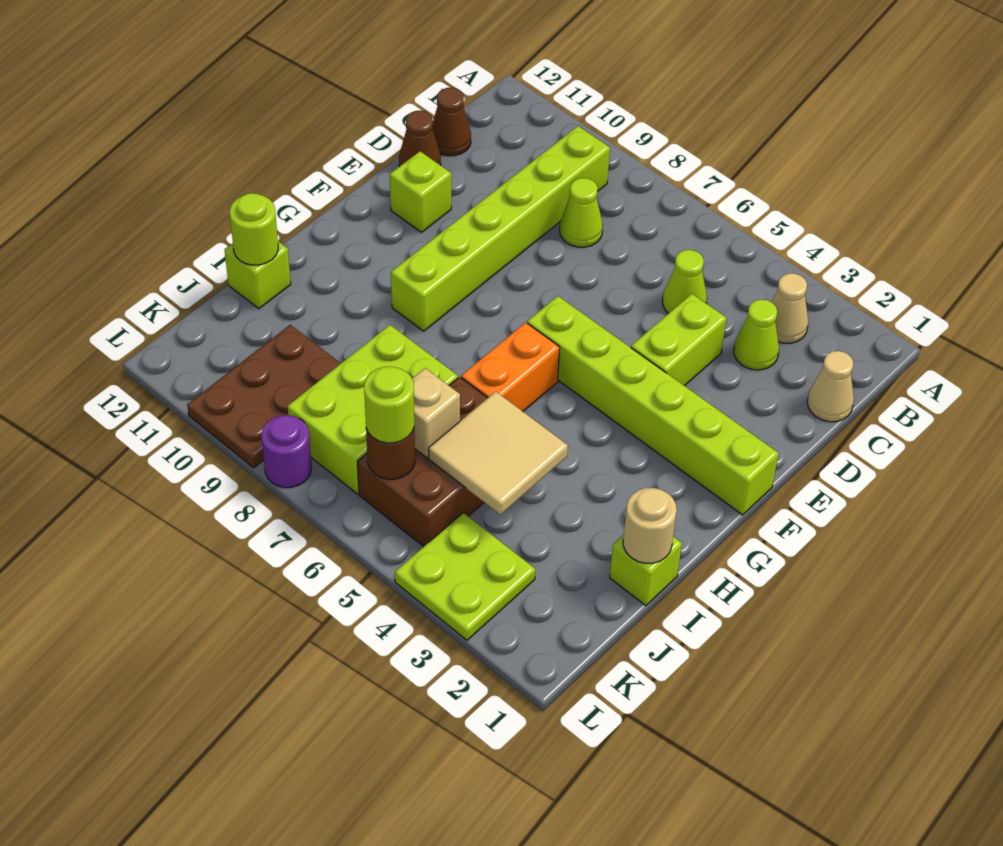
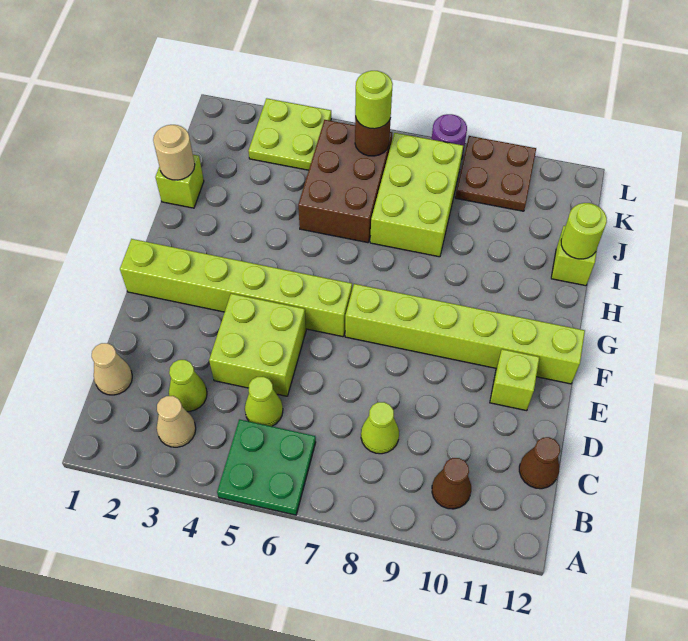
none -> green plate A5:B6 level 1
lime brick B9:G9 level 1 -> lime brick F7:F12 level 1
lime brick D4:E4 level 1 -> lime brick D4:E5 level 1
brown cone D12 level 1 -> brown cone B10 level 1
orange brick G6:H6 level 1 -> none
tan tile I4:J5 level 2 -> none
tan brick J6 level 2 -> none
brown plate J9:L10 level 1 -> brown plate K9:L10 level 1

